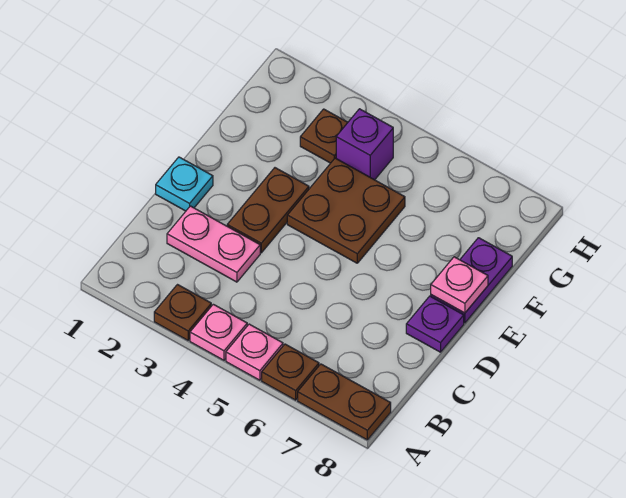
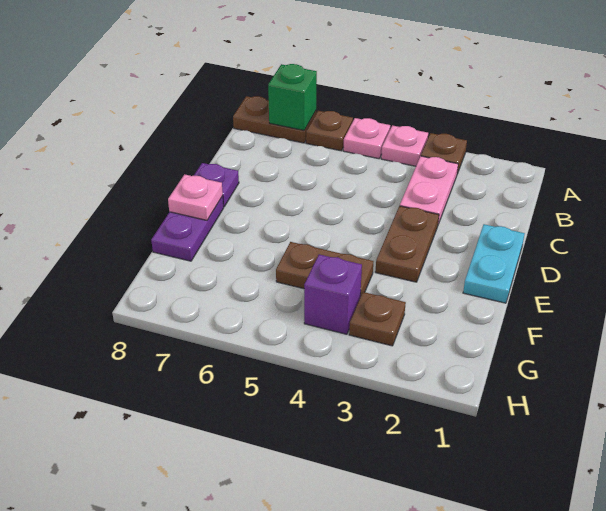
none -> green brick A7 level 2
pink plate C2:C3 level 1 -> pink plate B3:C3 level 1
cyan plate D1 level 1 -> cyan plate D1:E1 level 1
brown plate E4:F5 level 1 -> brown plate F4:F5 level 1

